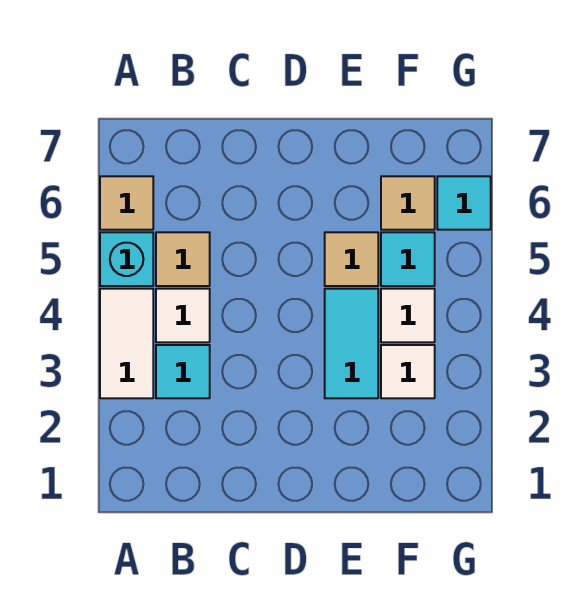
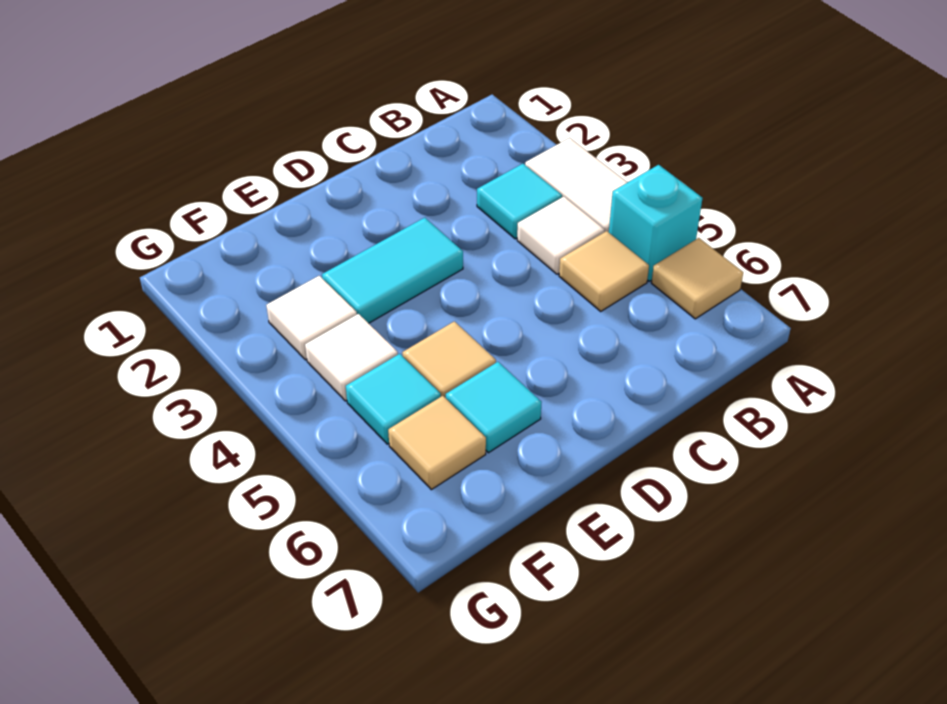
cyan tile E3:E4 level 1 -> cyan tile D3:E3 level 1
cyan tile G6 level 1 -> cyan tile E6 level 1

